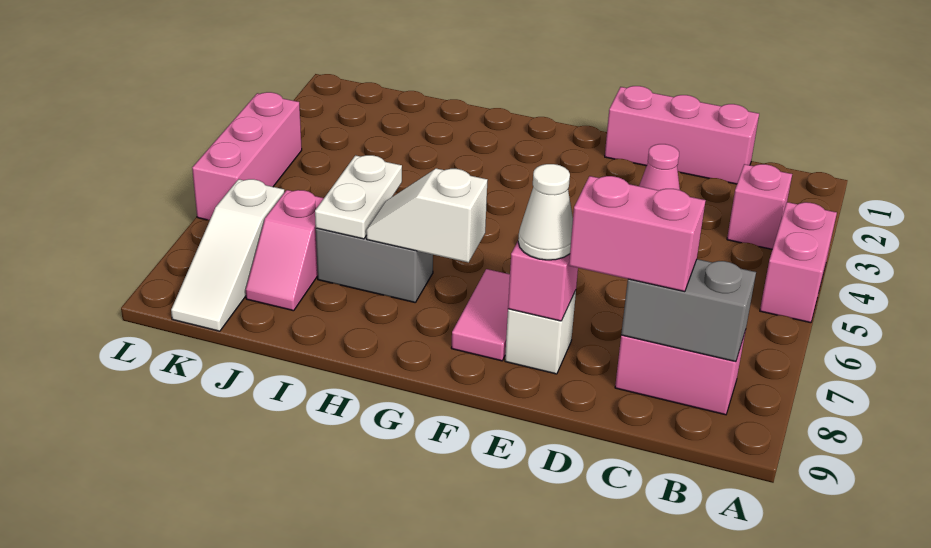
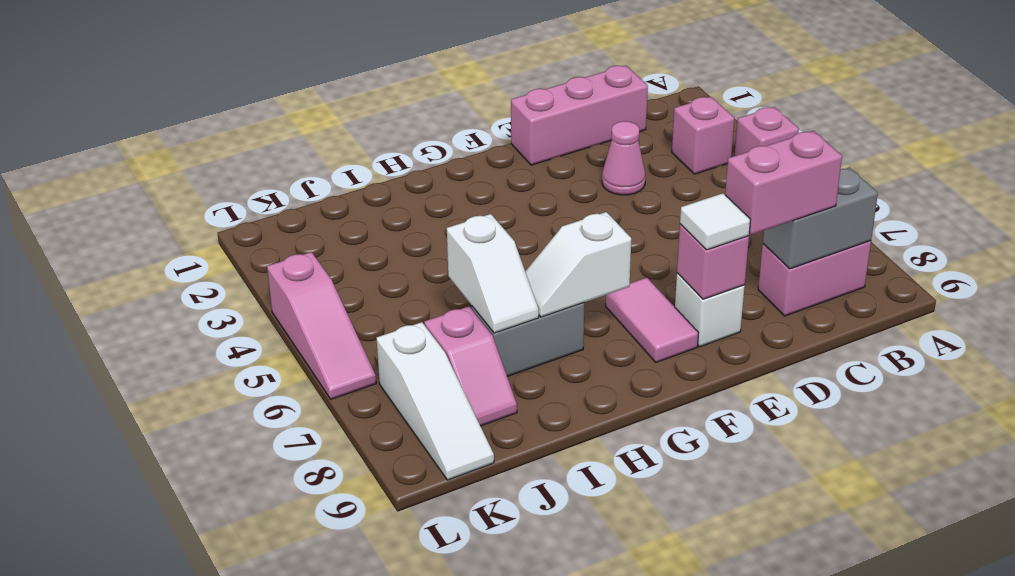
pink brick A4:A5 level 1 -> pink brick A4 level 1
white cone E8 level 3 -> white tile E8 level 3
white plate I6:I7 level 2 -> white slope I6:I7 level 2 top 6
pink brick L4:L6 level 1 -> pink slope L4:L6 level 1 top 4

